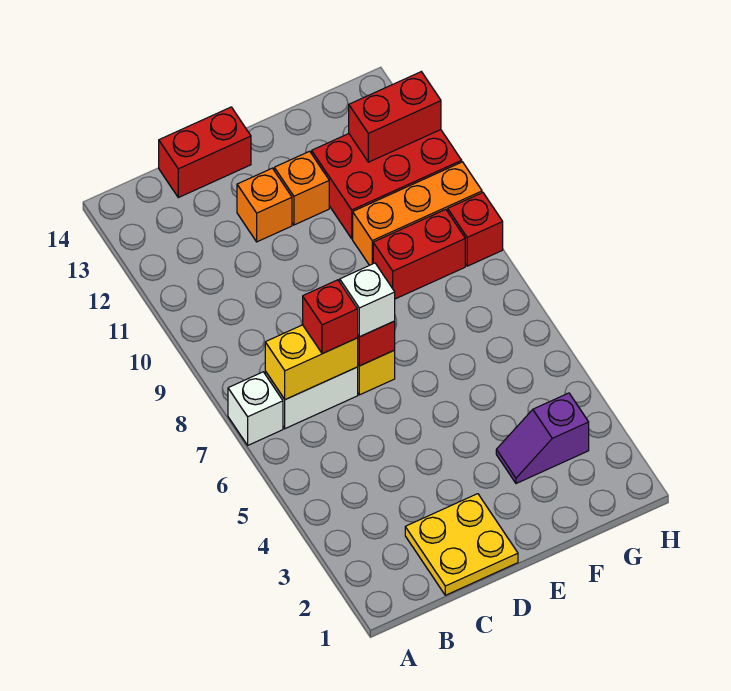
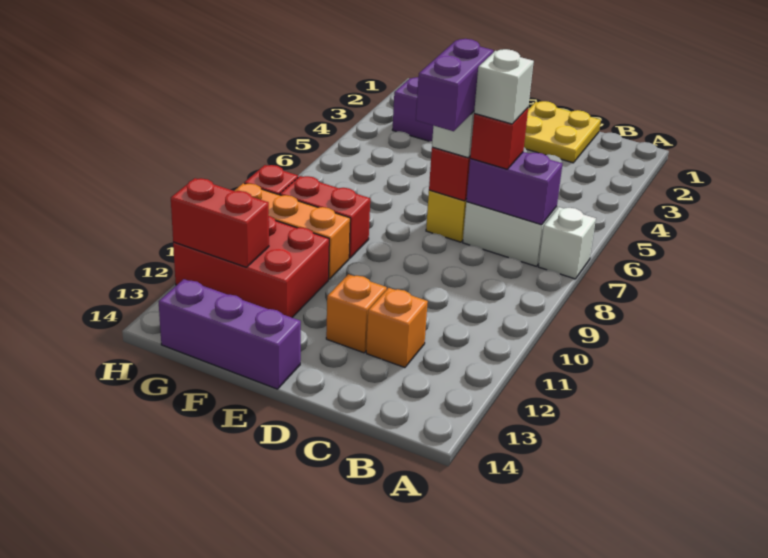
yellow brick B7:C7 level 2 -> purple brick B7:C7 level 2
none -> white brick C7 level 4
red brick C14:D14 level 1 -> none
none -> purple brick D7:D8 level 4
orange brick E12 level 1 -> orange brick C12 level 1
none -> purple brick E14:G14 level 1

